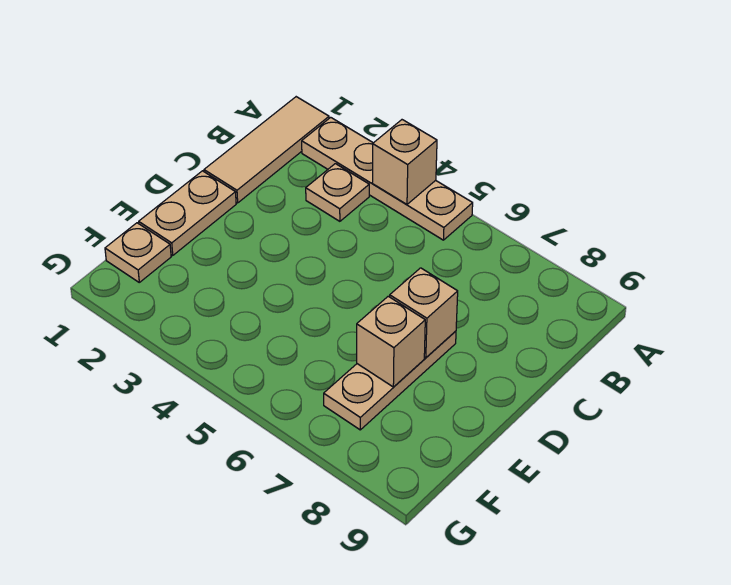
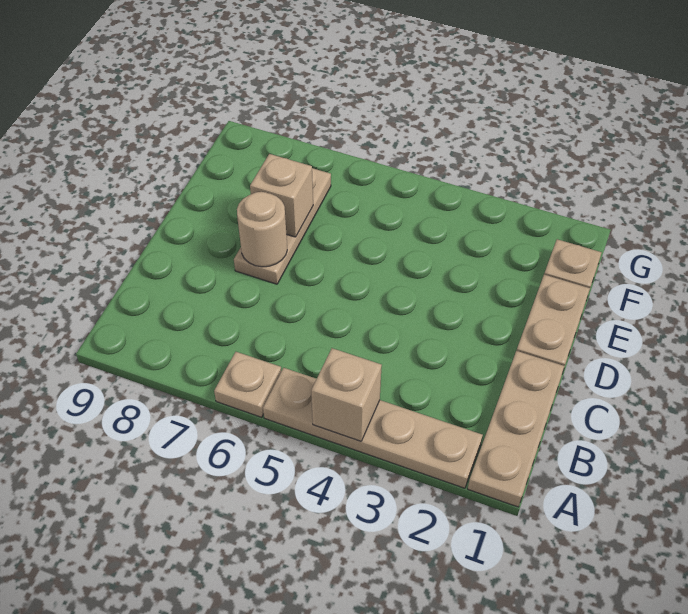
tan tile A1:C1 level 1 -> tan plate A1:C1 level 1
tan plate B3 level 1 -> tan plate A6 level 1
tan brick D7 level 2 -> tan round brick D7 level 2

